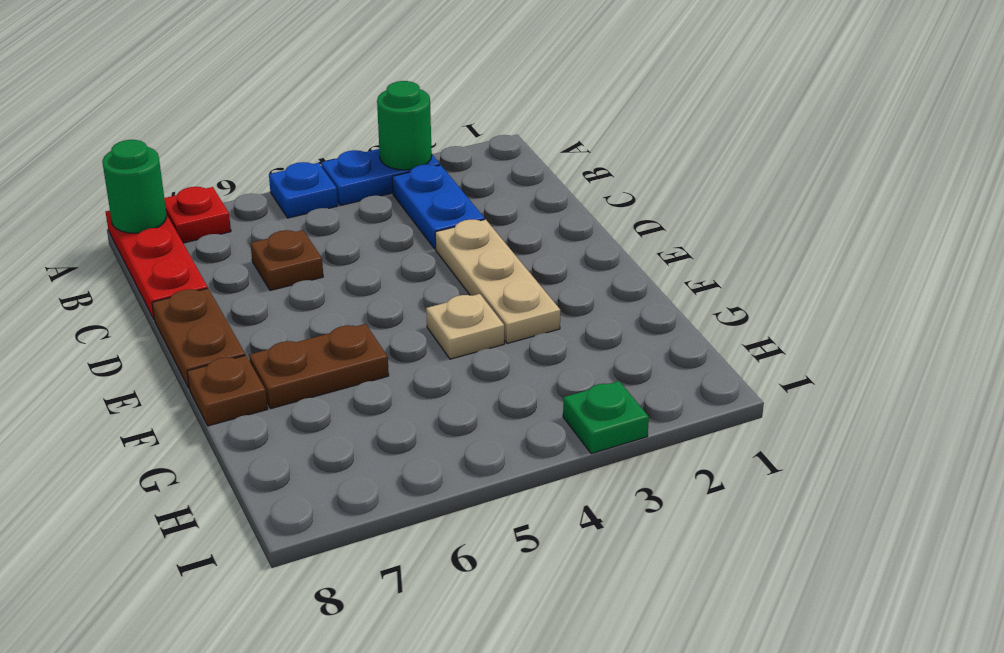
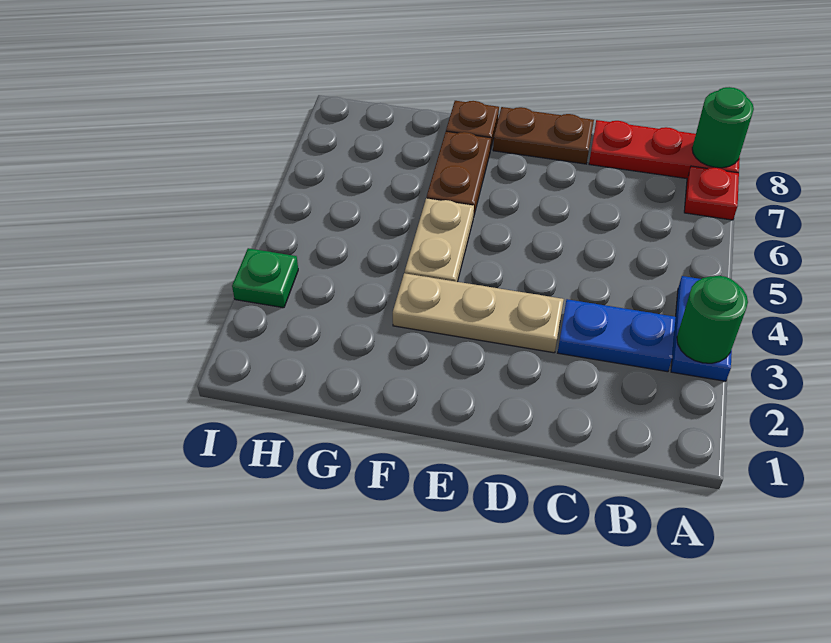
blue plate A5 level 1 -> none
brown plate C6 level 1 -> none
tan plate F4 level 1 -> tan plate F4:F5 level 1

